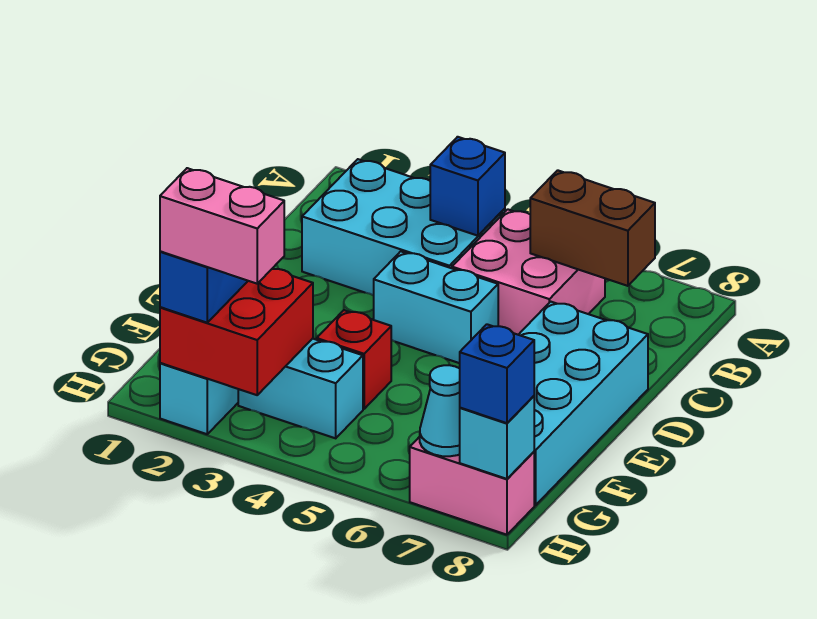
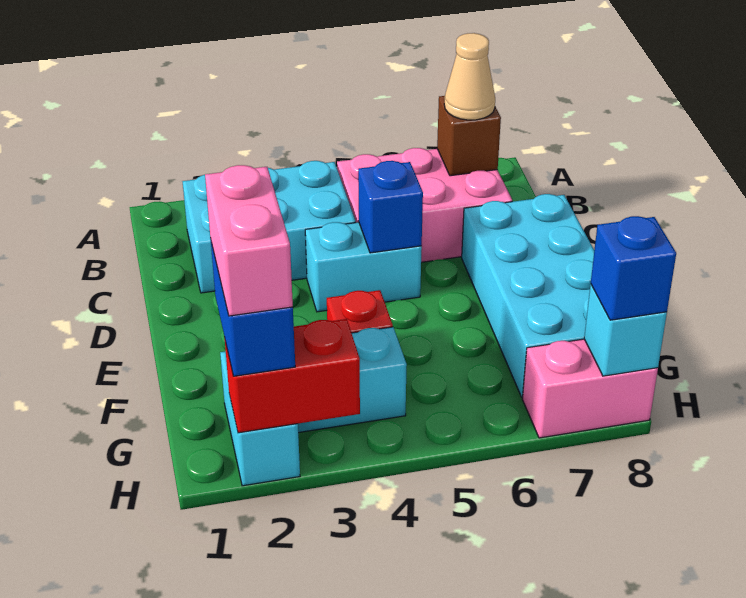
blue brick B4 level 2 -> blue brick D5 level 2
pink brick B5:C6 level 1 -> pink brick B5:C7 level 1
brown brick B6:B7 level 2 -> brown brick B7 level 2
none -> tan cone B7 level 3
red brick G2:H3 level 2 -> red brick H2:H3 level 2
pink brick H2:H3 level 4 -> pink brick G2:H2 level 4
cyan cone H7 level 2 -> none

